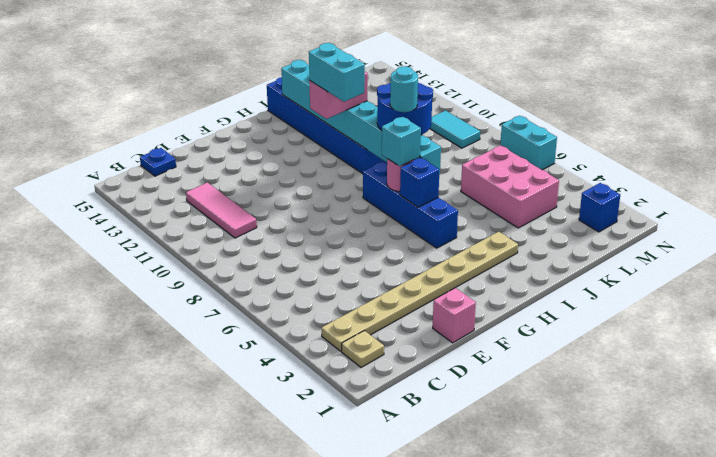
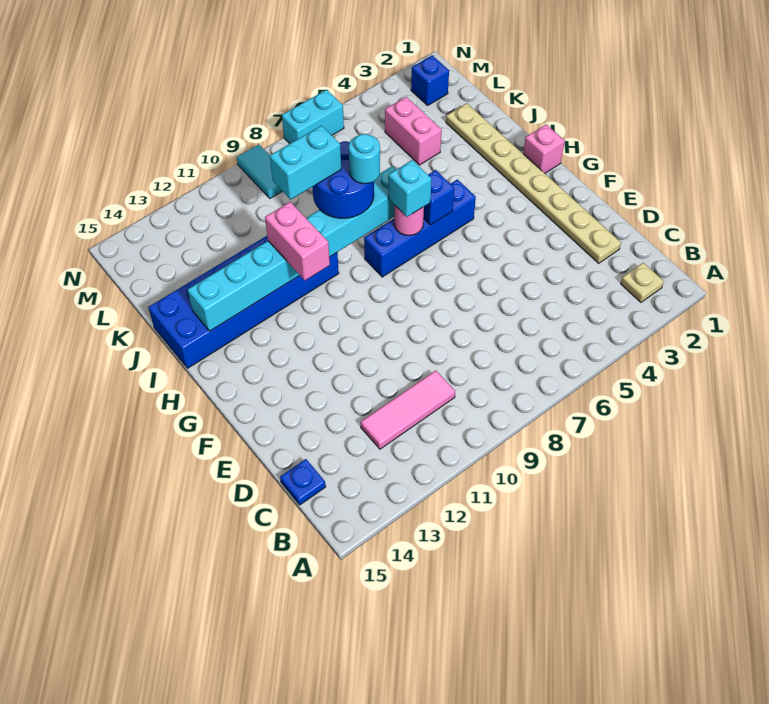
tan plate B3:I3 level 1 -> tan plate D2:K2 level 1
pink brick E1 level 1 -> pink brick H1 level 1
cyan brick H10:H11 level 4 -> cyan brick J9:J10 level 4
pink brick K4:L6 level 1 -> pink brick K4:L4 level 1
cyan tile M9:M10 level 1 -> cyan tile M9:N9 level 1

